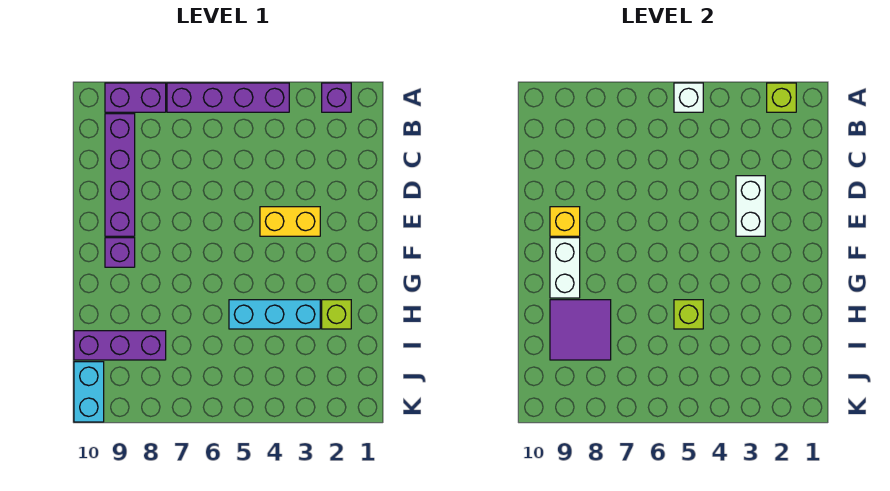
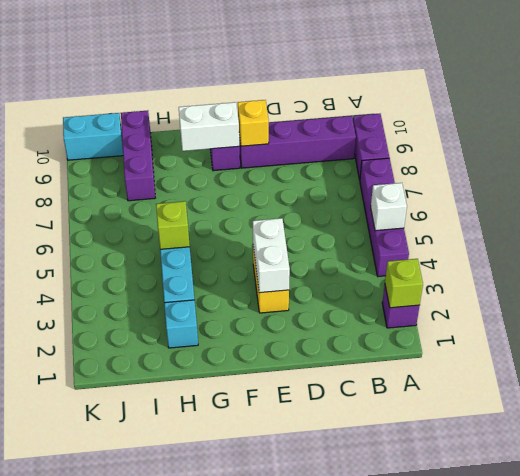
white brick D3:E3 level 2 -> white brick E3:E4 level 2
lime brick H2 level 1 -> cyan brick H2 level 1
purple tile H8:I9 level 2 -> none

